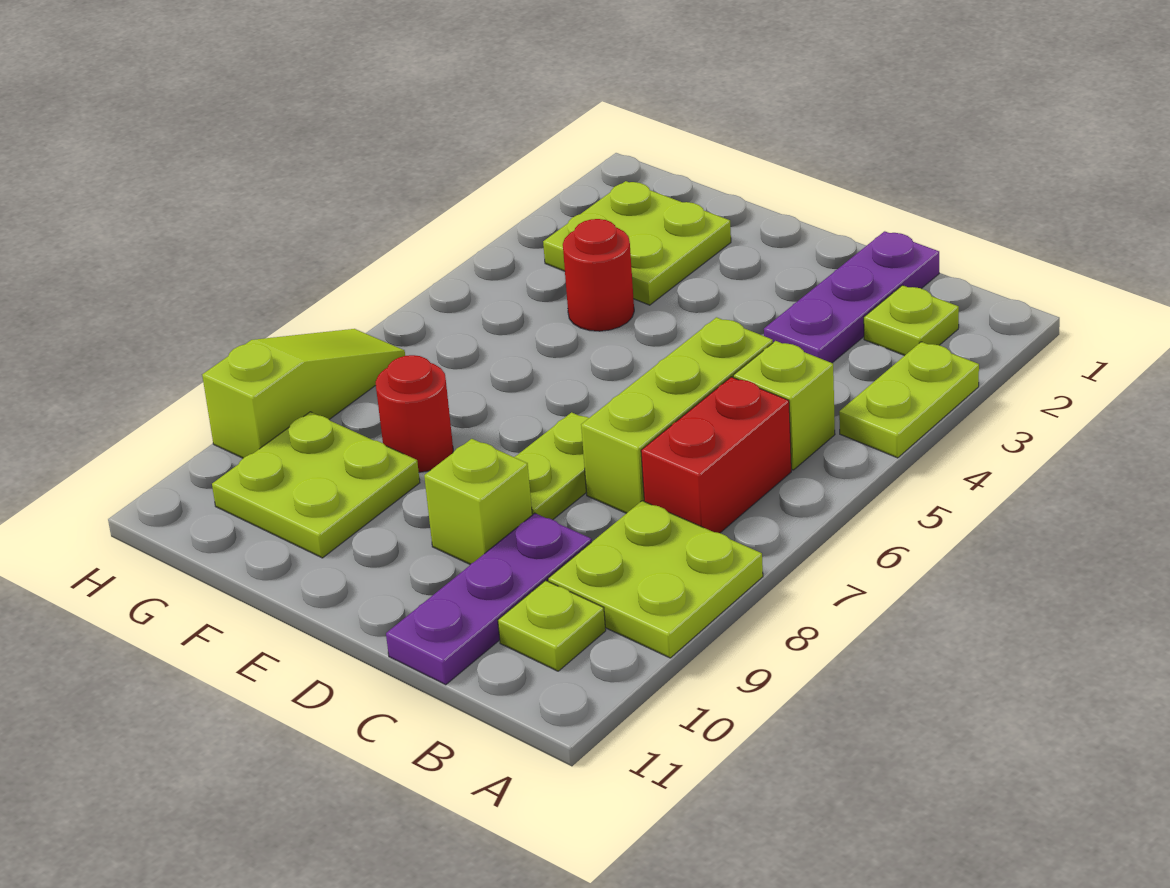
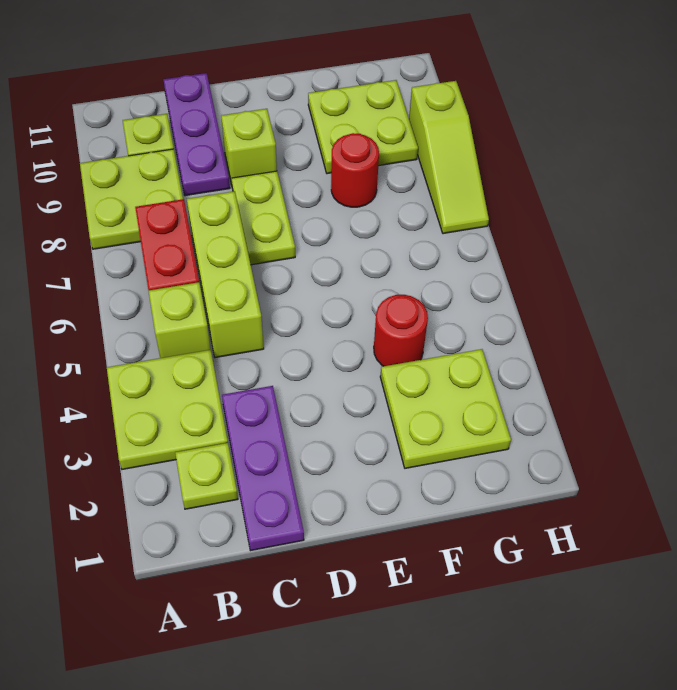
lime plate A3:A4 level 1 -> lime plate A3:B4 level 1

